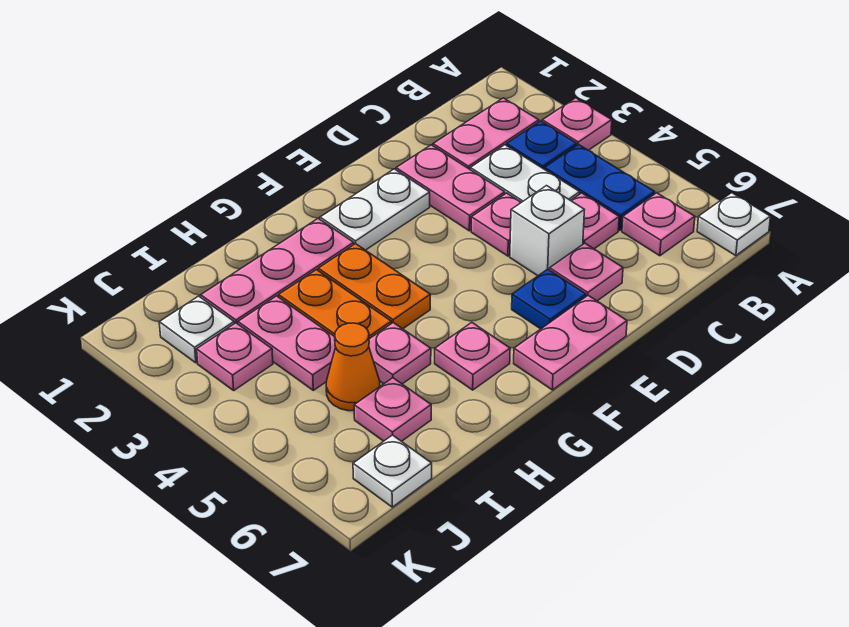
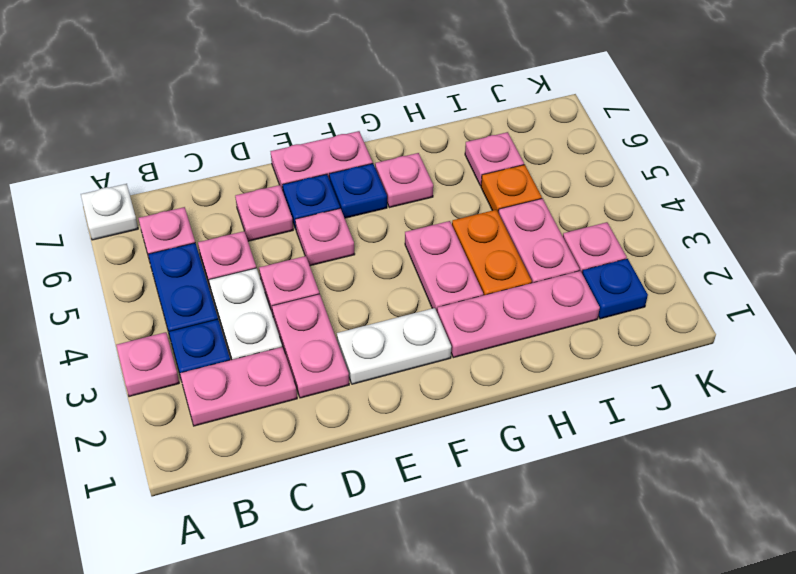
white brick D5 level 1 -> none
none -> blue plate F6 level 1
orange plate G3:G4 level 1 -> pink plate G3:G4 level 1
pink plate H5 level 1 -> pink plate E5 level 1
orange cone I5 level 1 -> orange plate I5 level 1
white plate J2 level 1 -> blue plate J2 level 1
white plate J7 level 1 -> none

